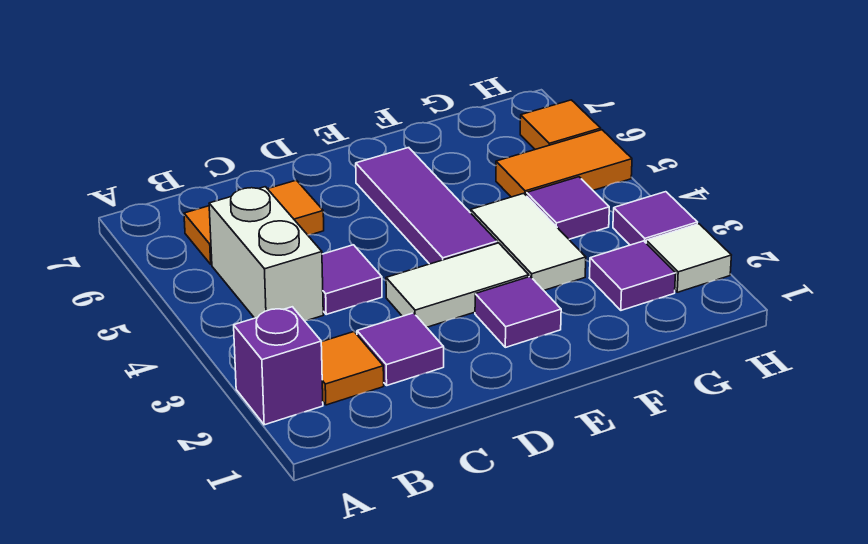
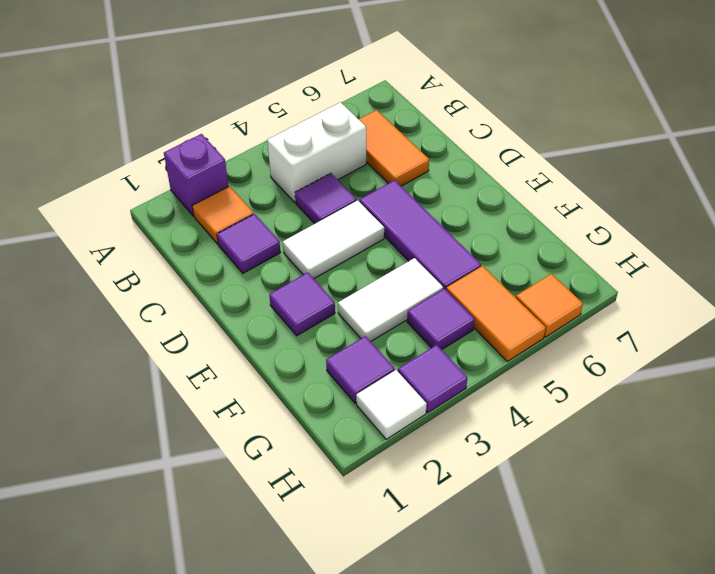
white tile D3:E3 level 1 -> white tile D3:D4 level 1
purple tile E4:E6 level 1 -> purple tile D5:F5 level 1

